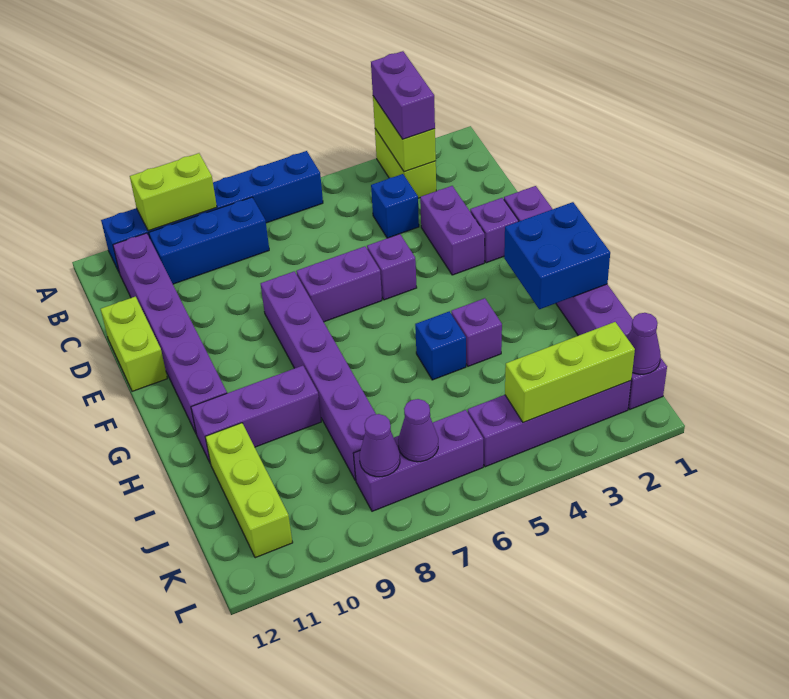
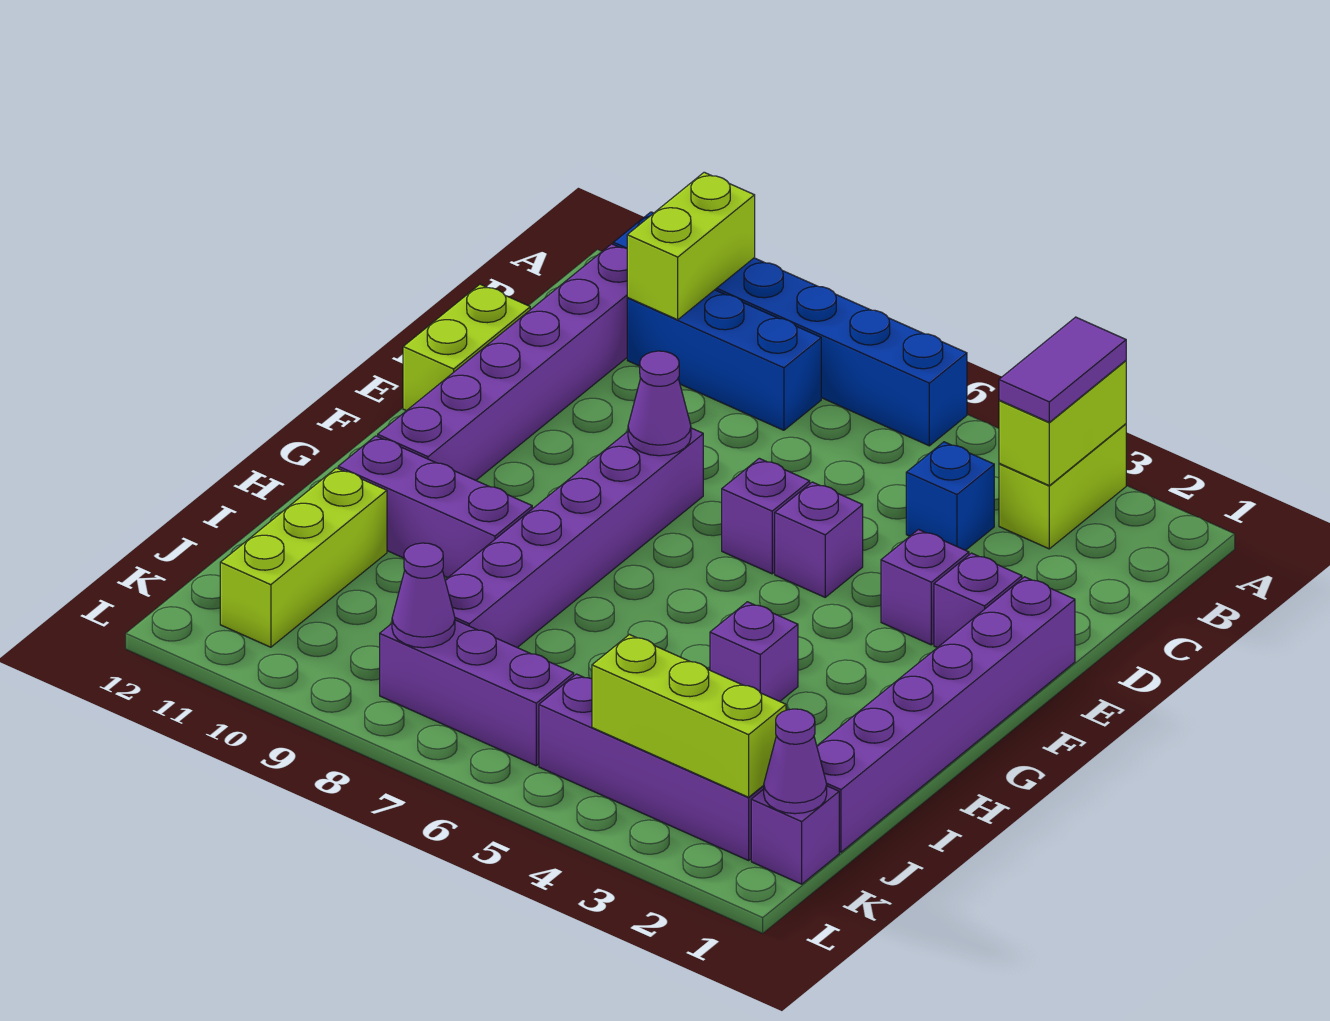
purple brick A3:B3 level 3 -> purple tile A3:B3 level 3
lime brick A9:A10 level 2 -> lime brick A10:B10 level 2
purple brick D3:E3 level 1 -> purple brick E3 level 1
purple brick E6:E7 level 1 -> purple brick E6 level 1
blue brick G1:H2 level 2 -> none
blue brick H5 level 1 -> none
purple cone K7 level 2 -> purple cone E8 level 2

